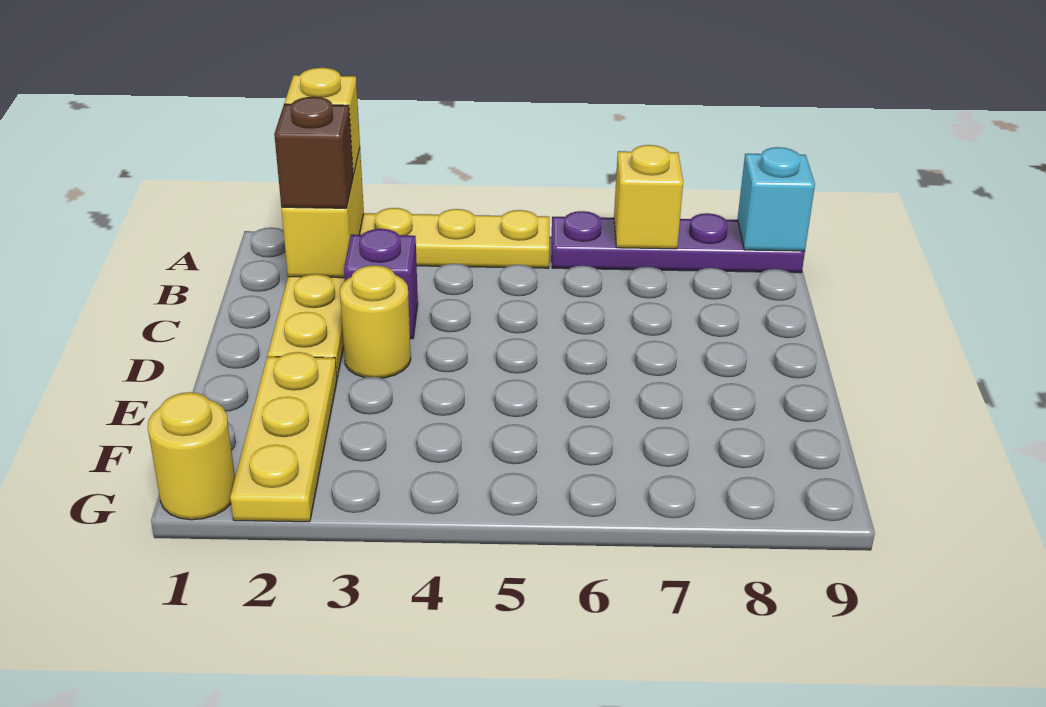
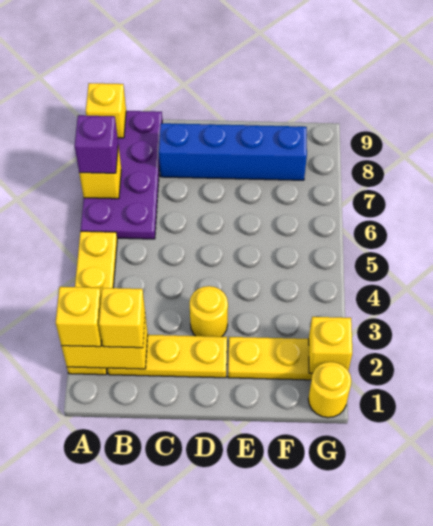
purple plate A6:A9 level 1 -> purple plate A6:B9 level 1
cyan brick A9 level 2 -> yellow brick A9 level 2
brown brick B2 level 3 -> yellow brick B2 level 3
purple brick C3 level 1 -> purple brick A7 level 3
none -> blue brick C8:F8 level 1
none -> yellow brick G2 level 2

